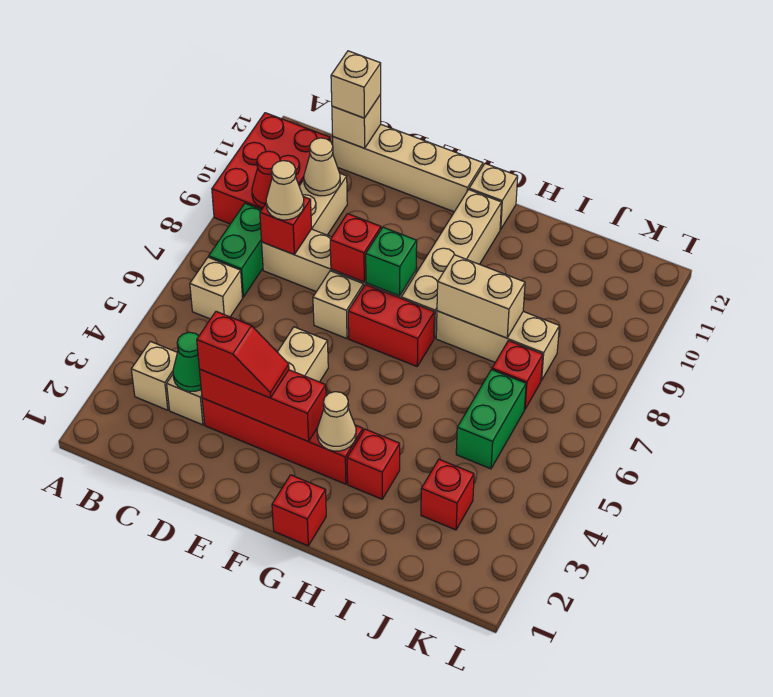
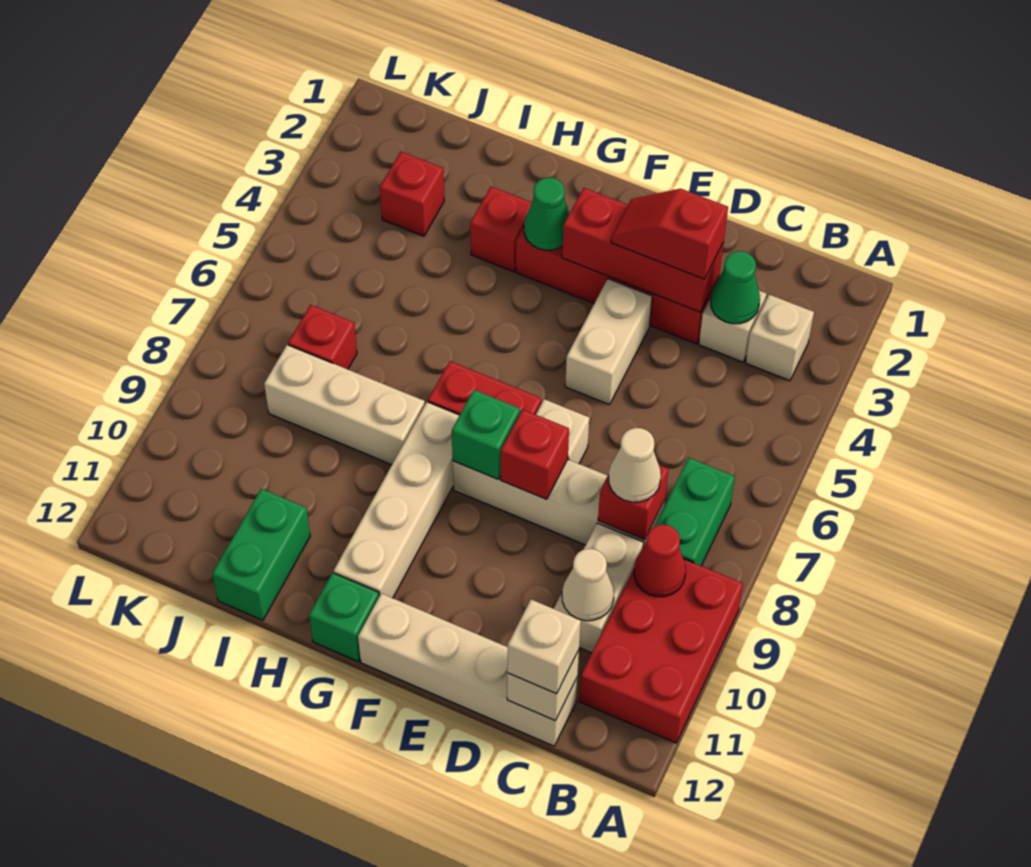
tan brick B6 level 1 -> none
red brick G1 level 1 -> none
tan cone G3 level 2 -> green cone G3 level 2
tan brick G12 level 1 -> green brick G12 level 1
tan brick H8:I8 level 2 -> none
green brick J5:J6 level 1 -> green brick I11:I12 level 1

